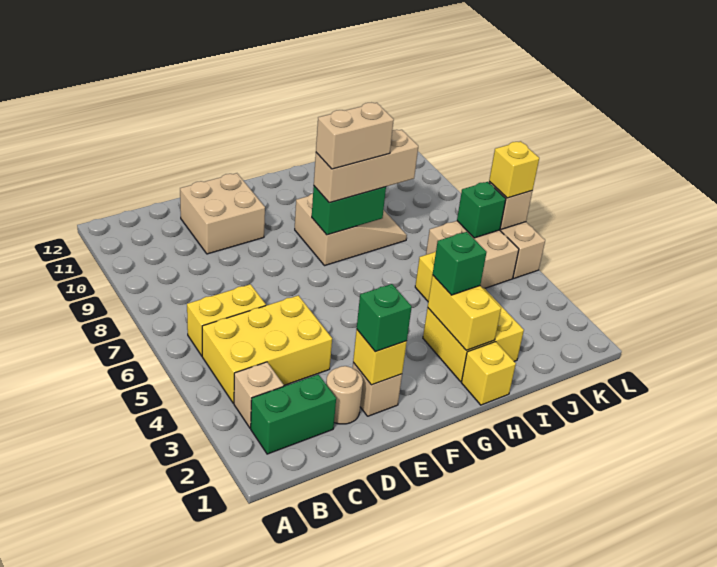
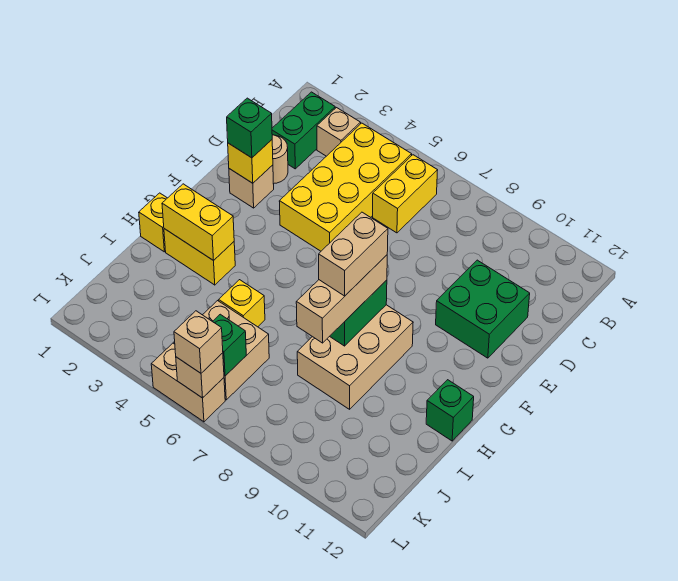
yellow brick B4:D5 level 1 -> yellow brick B4:E5 level 1
tan brick D10:E11 level 1 -> green brick D10:E11 level 1
tan slope G8:I9 level 1 top G -> tan brick G8:I9 level 1
yellow brick H2:I3 level 1 -> yellow brick H2:H3 level 1
green brick H3 level 3 -> green brick H12 level 1
yellow brick L6 level 3 -> tan brick L6 level 3

